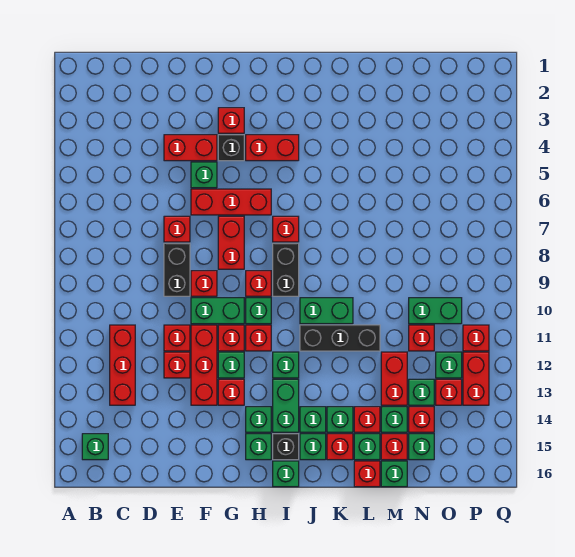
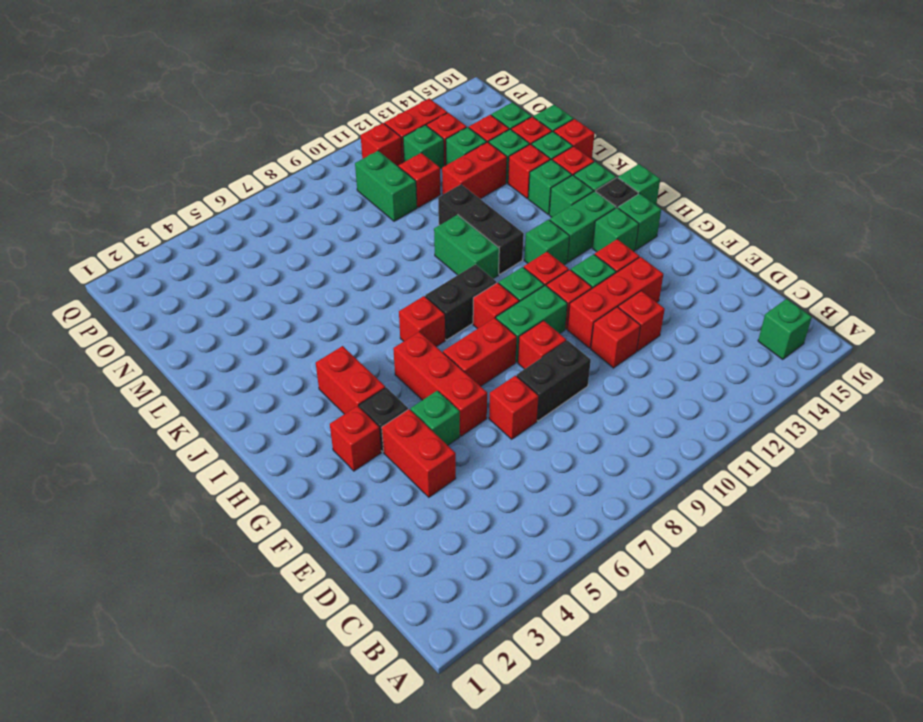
red brick C11:C13 level 1 -> none
green brick F10:G10 level 1 -> green brick G9:G10 level 1

